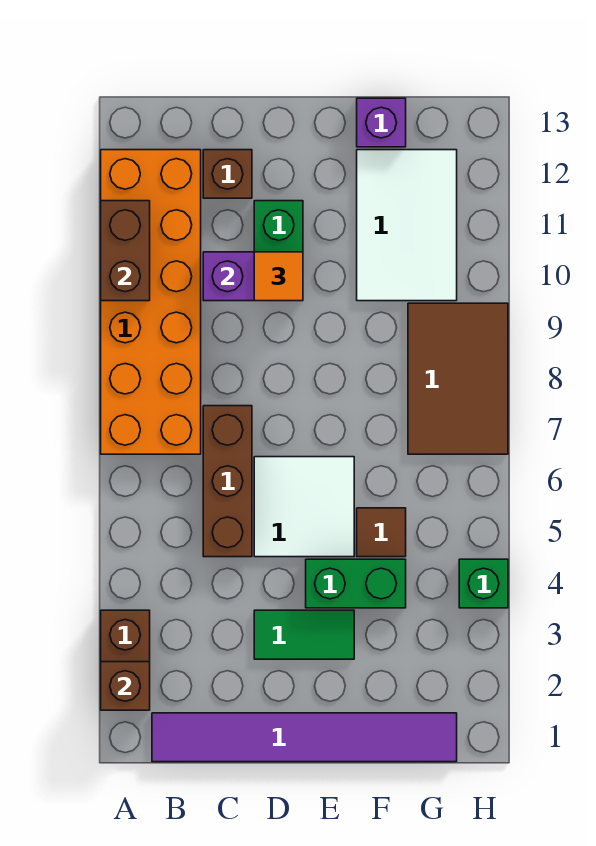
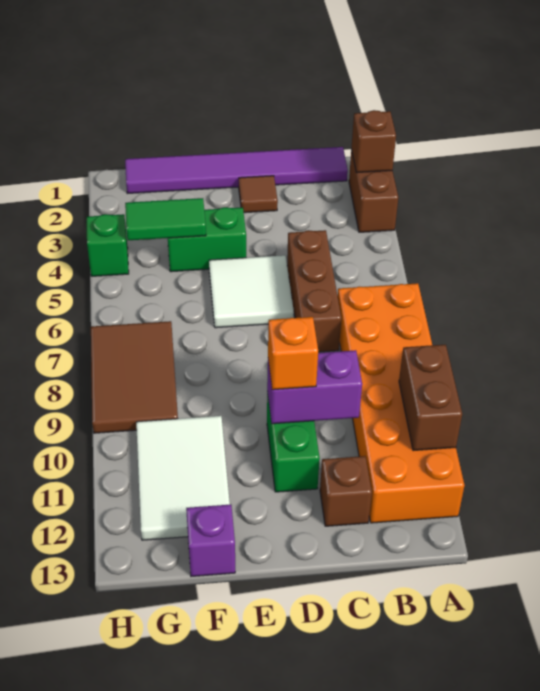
green tile D3:E3 level 1 -> green tile F4:G4 level 2
orange tile D10 level 3 -> orange brick D10 level 3
brown tile F5 level 1 -> brown tile D2 level 1

